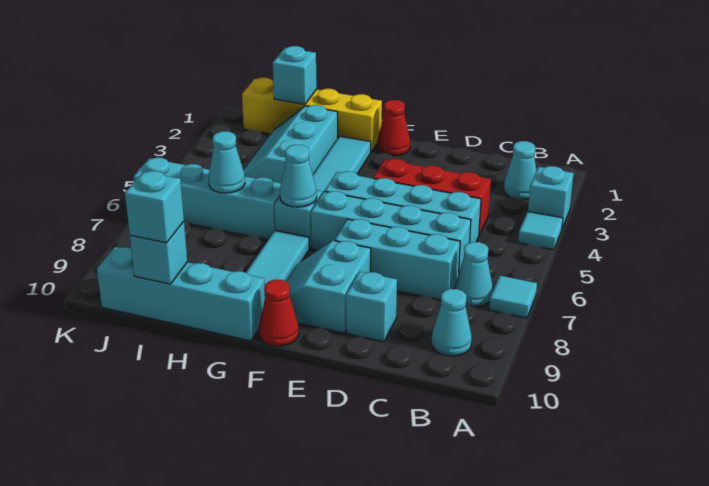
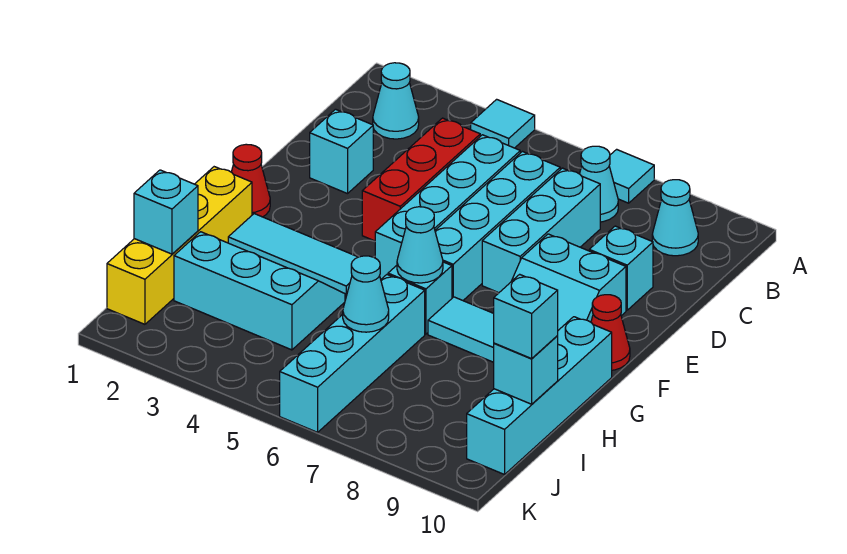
cyan brick A3 level 1 -> cyan brick D2 level 1
cyan slope H2:I4 level 1 top H -> cyan slope H2:I4 level 1 top I

